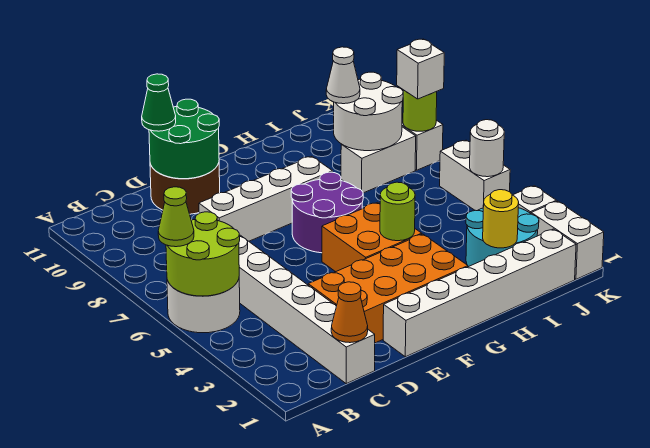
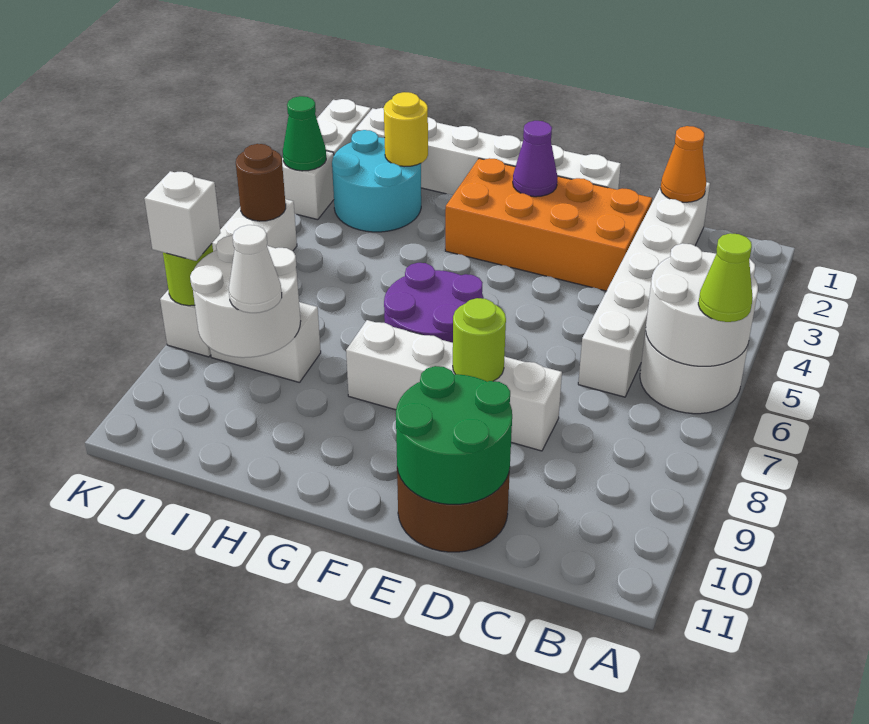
lime round brick A5:B6 level 2 -> white round brick A5:B6 level 2
green cone D11 level 3 -> green cone K3 level 2
none -> purple cone F2 level 2
orange brick F4:G5 level 1 -> none
lime round brick G4 level 2 -> lime round brick E8 level 2
white round brick K5 level 2 -> brown round brick K5 level 2

